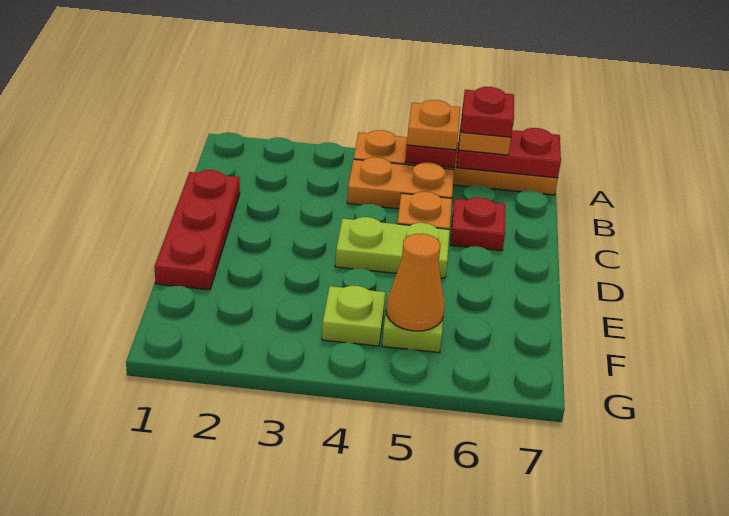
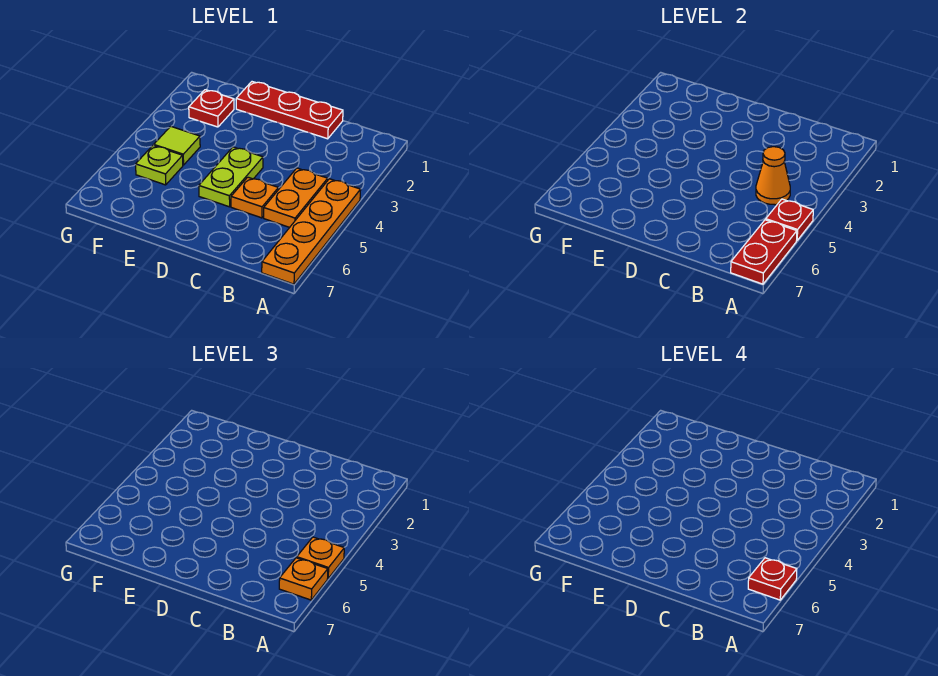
red plate C6 level 1 -> red plate F2 level 1
lime plate F4 level 1 -> lime tile F4 level 1
orange cone F5 level 2 -> orange cone B4 level 2

